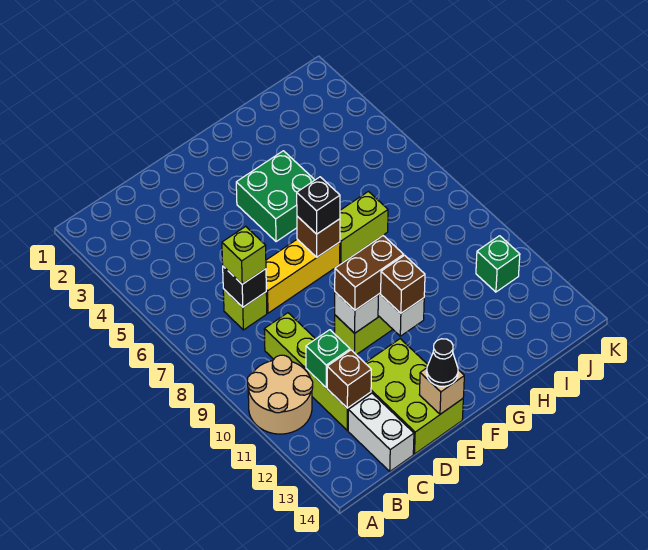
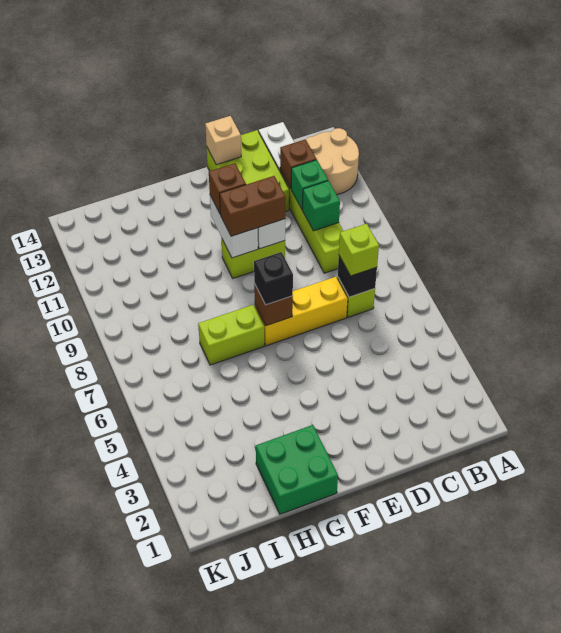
tan round brick A10:B11 level 1 -> tan round brick A12:B13 level 1
black cone E14 level 3 -> none
green brick F4:G5 level 1 -> green brick G1:H2 level 1
green brick J11 level 1 -> green brick C10 level 2

